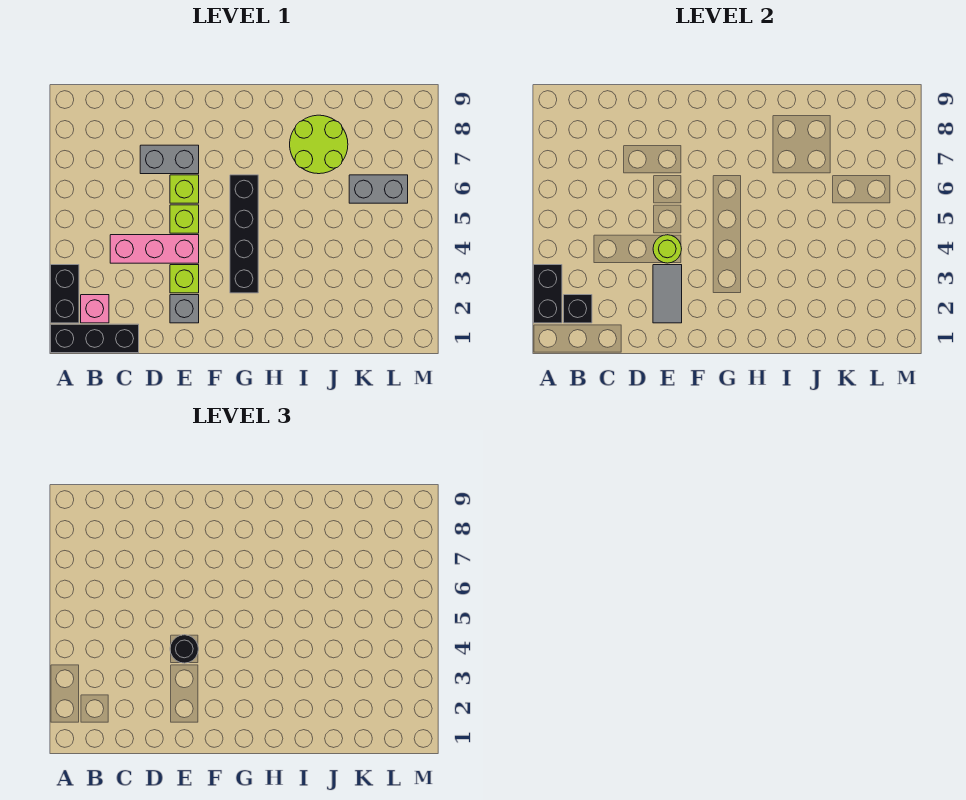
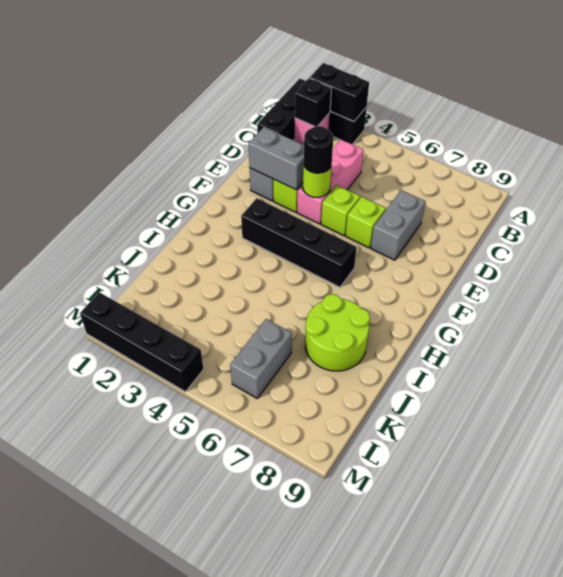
grey tile E2:E3 level 2 -> grey brick E2:E3 level 2
none -> black brick M1:M4 level 1

